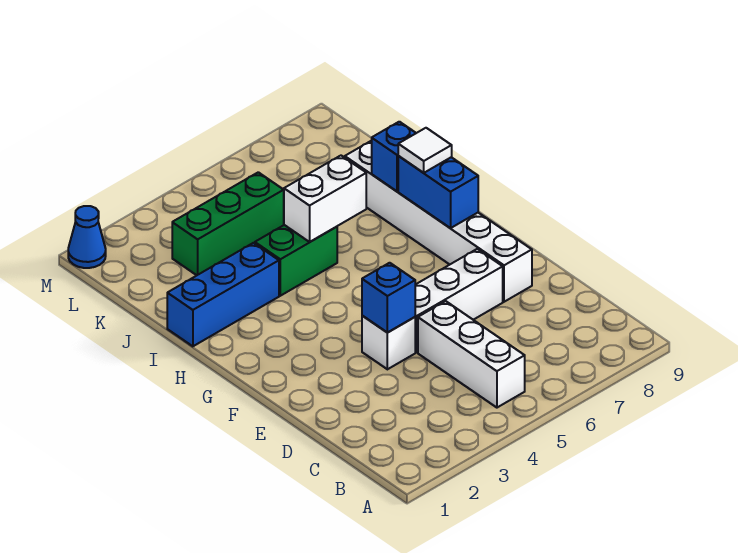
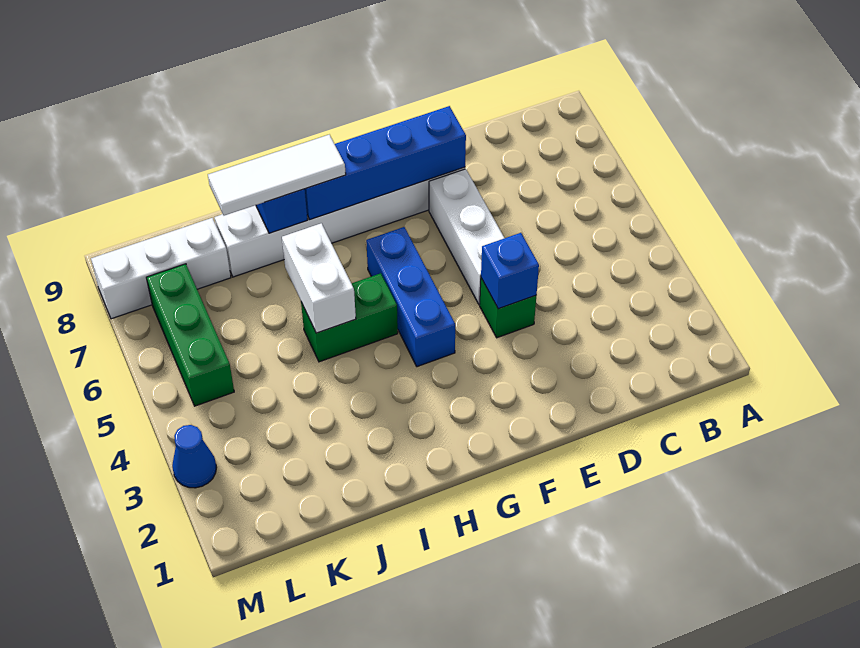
white brick B5:D5 level 1 -> white brick K8:M8 level 1
white brick E4 level 1 -> green brick E4 level 1
blue brick G8:H8 level 2 -> blue brick E8:H8 level 2
white tile H8 level 3 -> white tile H8:J8 level 3
blue brick I1:I3 level 1 -> blue brick G4:G6 level 1
green brick I4:I5 level 1 -> green brick H5:I5 level 1
green brick K3:K5 level 1 -> green brick L5:L7 level 1
blue cone M1 level 1 -> blue cone M3 level 1

